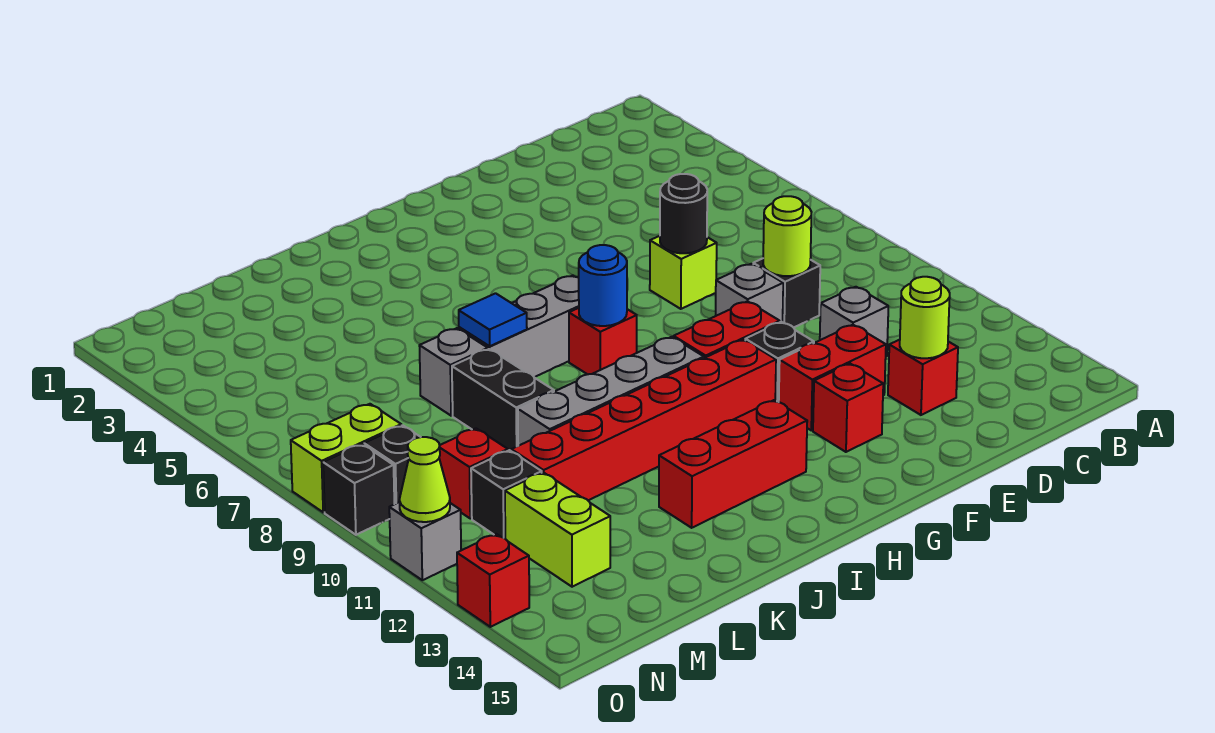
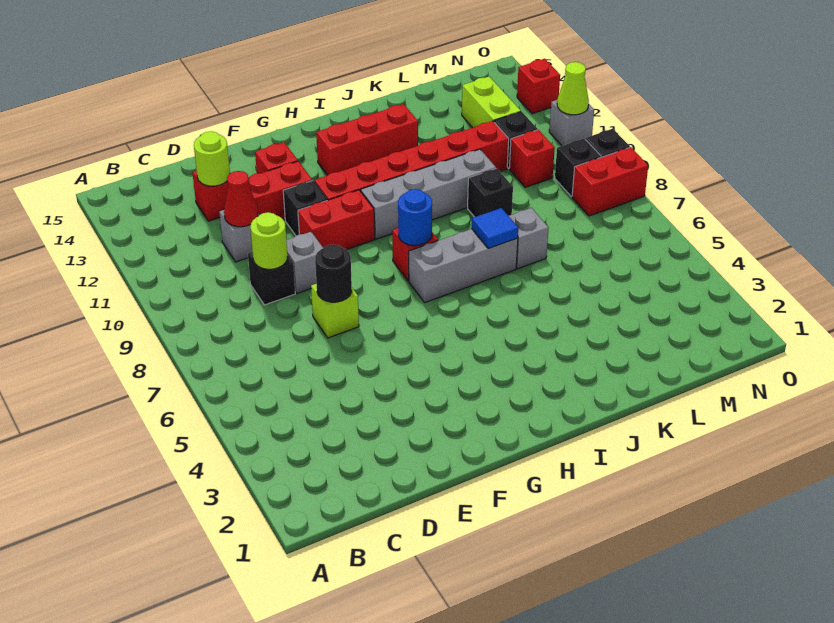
none -> red cone D11 level 2
black brick K8:K9 level 1 -> black brick K9 level 1
lime brick N8:O8 level 1 -> red brick N8:O8 level 1

